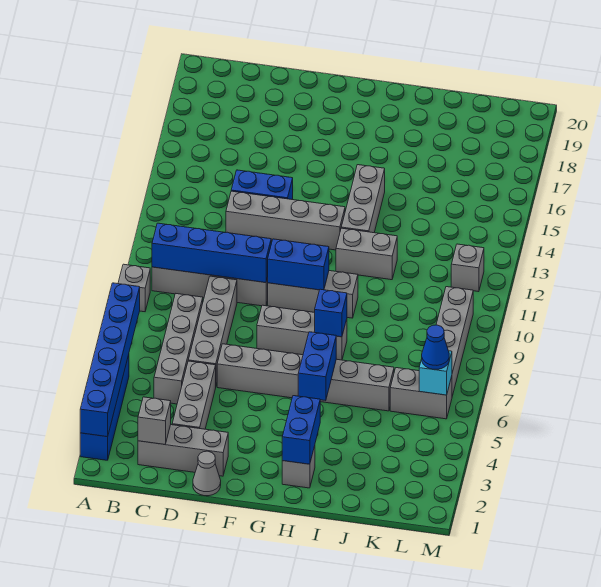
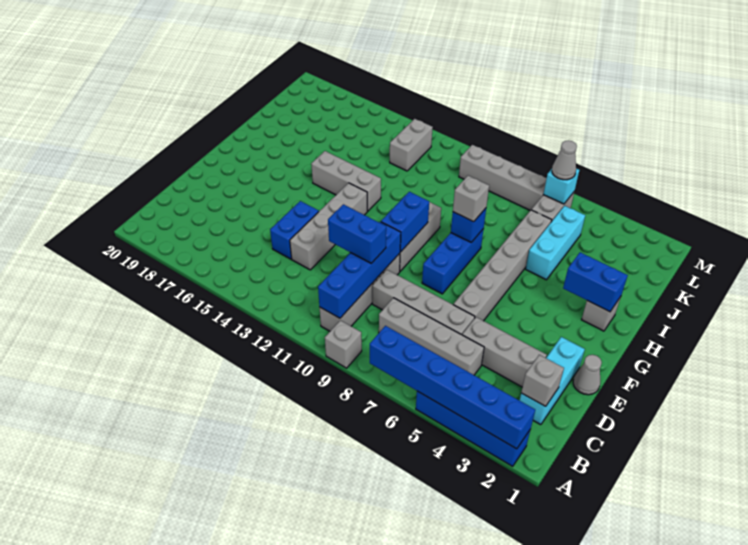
grey brick C2:E2 level 1 -> cyan brick C2:E2 level 1
grey brick F8:H8 level 1 -> blue brick F8:H8 level 1
blue brick H5:H6 level 2 -> blue brick D10:D11 level 3
grey brick H12:I12 level 1 -> grey brick K13:L13 level 1
none -> cyan brick I5:K5 level 1
blue cone L6 level 3 -> grey cone L6 level 3
grey brick L12 level 1 -> grey brick H8 level 3

